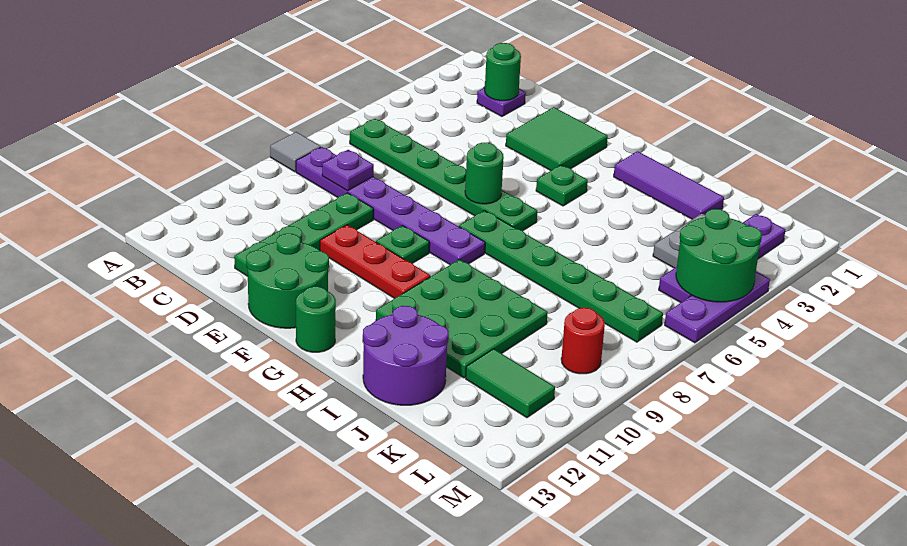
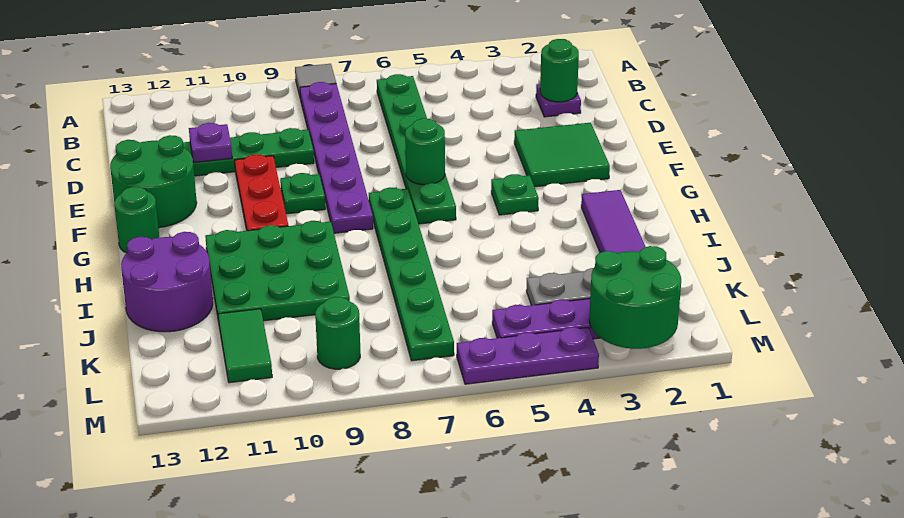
purple plate C8 level 2 -> purple plate D11 level 2
green round brick L4:M5 level 2 -> green round brick L2:M3 level 2
red round brick L9 level 1 -> green round brick L9 level 1

